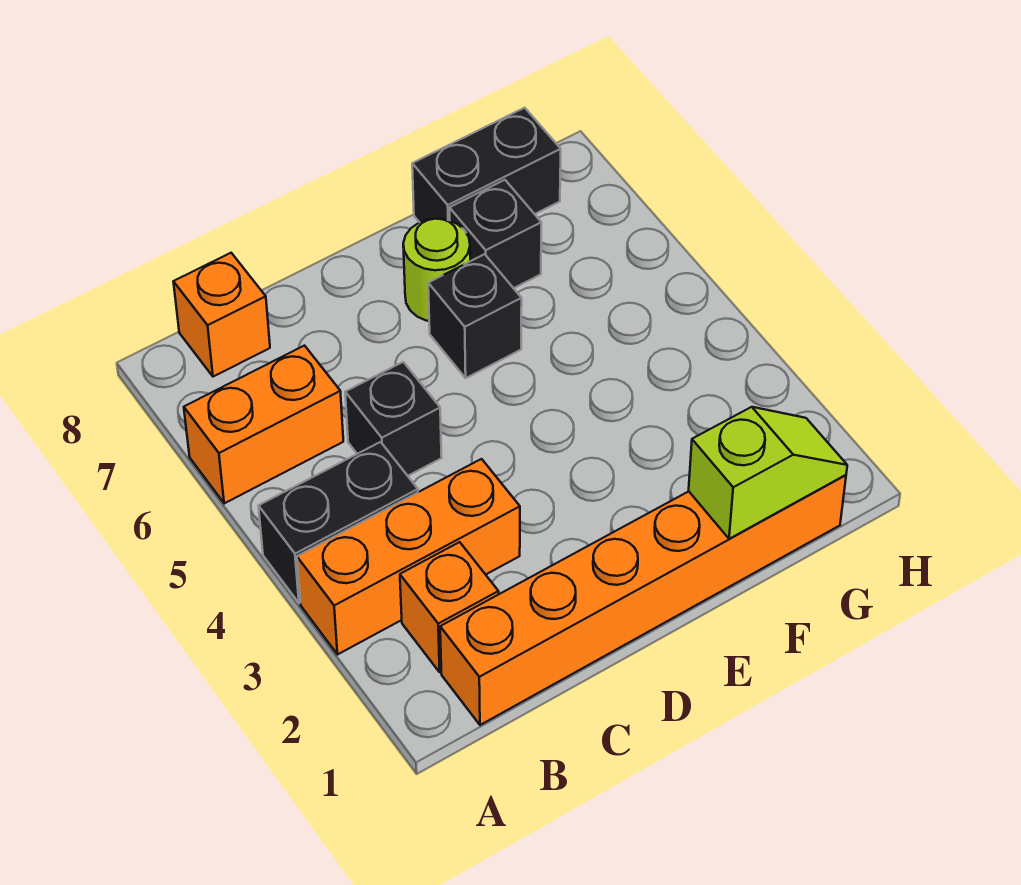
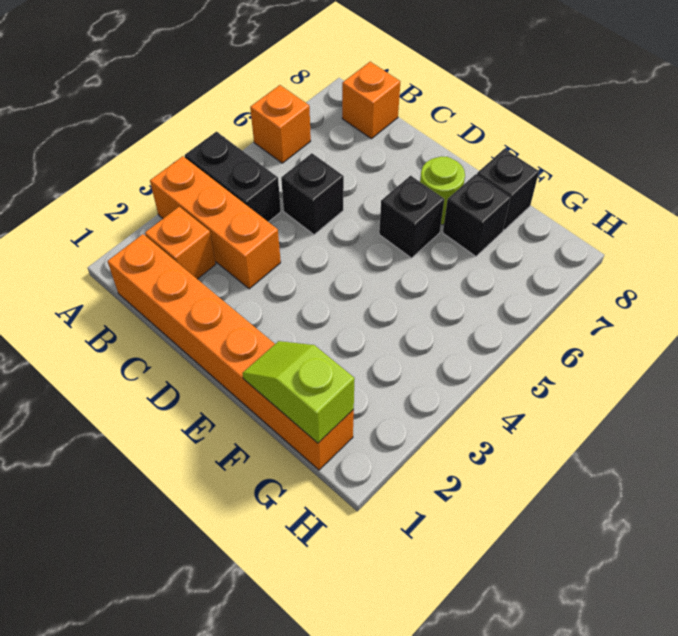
orange brick A6:B6 level 1 -> orange brick A6 level 1
lime slope F1:G1 level 2 top F -> lime slope F1:G1 level 2 top G
black brick F8:G8 level 1 -> black brick F8 level 1

